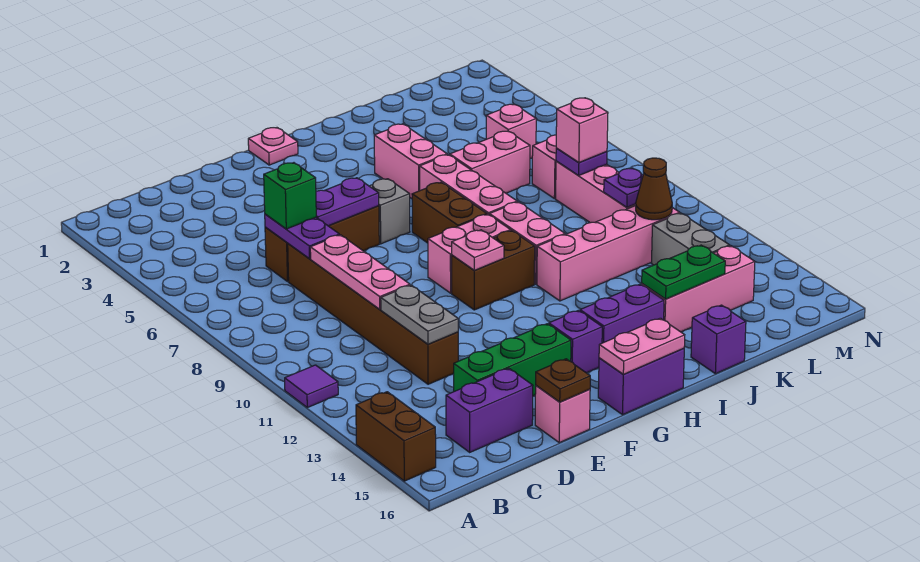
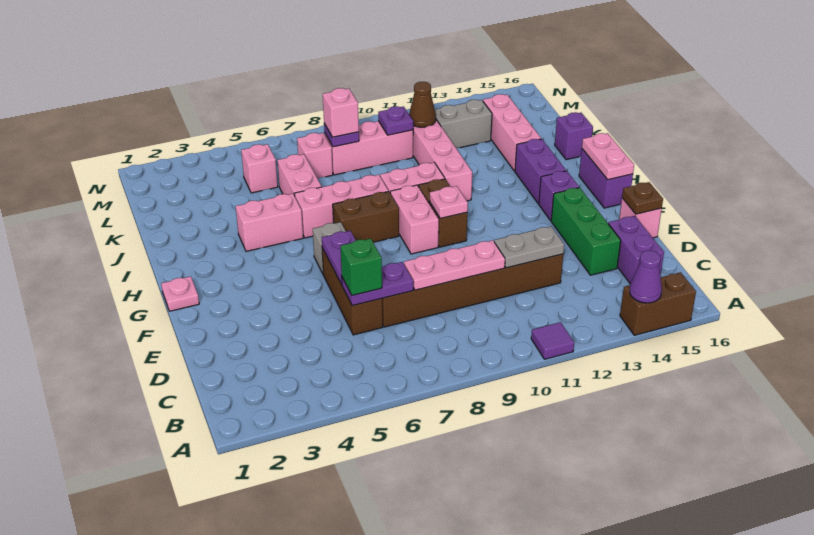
none -> purple cone A14 level 2
green plate J14:K14 level 2 -> none

